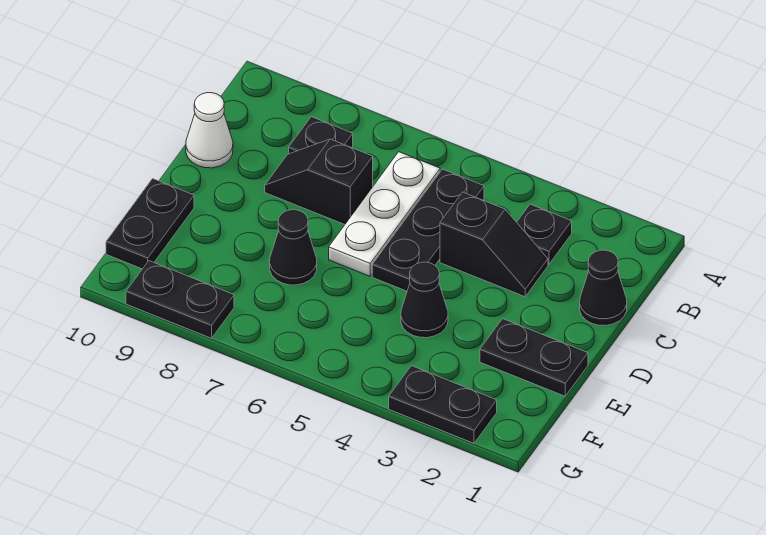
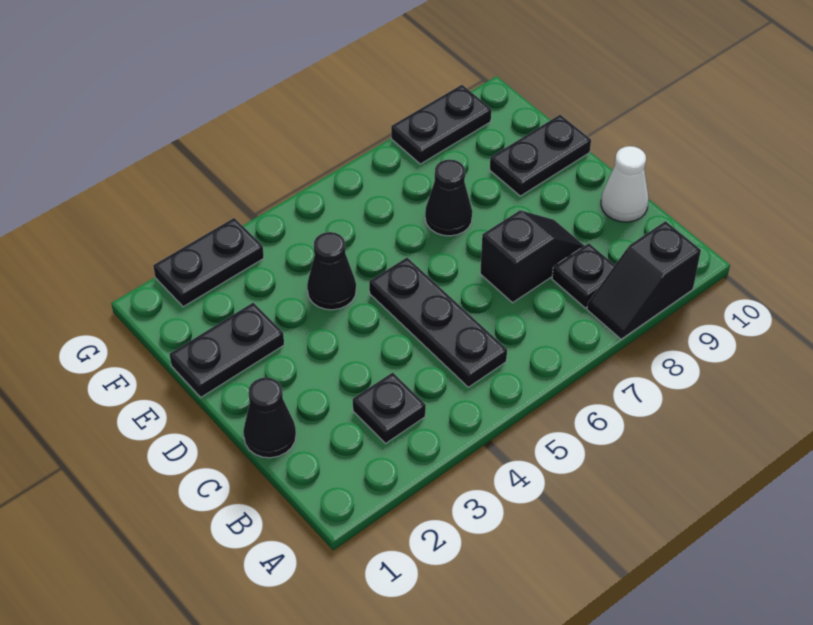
white plate B6:D6 level 1 -> none
black slope C3:C4 level 1 top 4 -> black slope A8:A9 level 1 top 9
black plate E10:F10 level 1 -> black plate E9:E10 level 1

